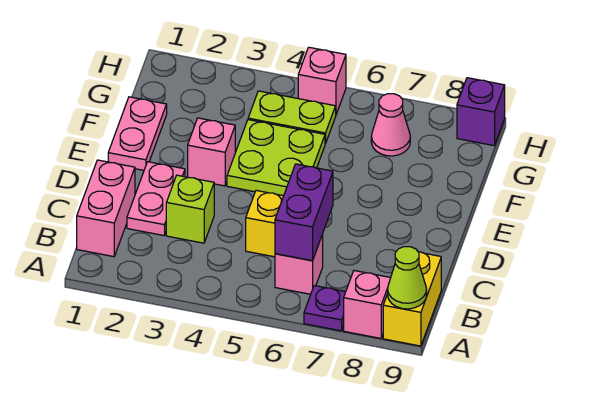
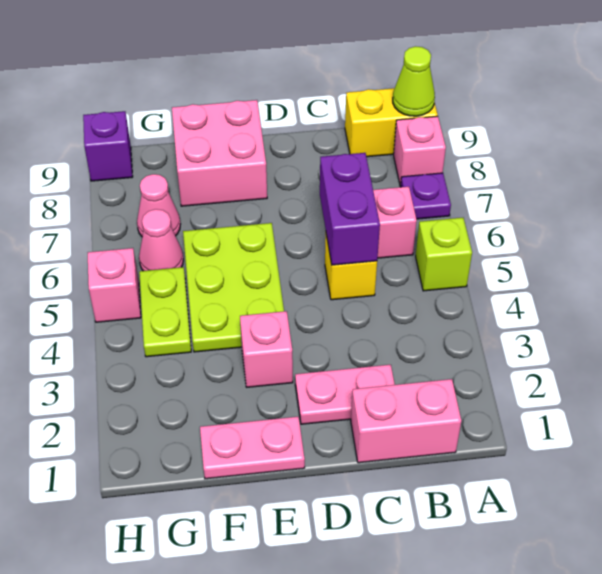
purple brick B6:C6 level 2 -> purple brick C5:C6 level 2
lime brick C3 level 1 -> lime brick A5 level 1
lime plate E4:F5 level 1 -> lime plate E4:F6 level 1
none -> pink brick E8:F9 level 1
none -> pink cone G6 level 1

